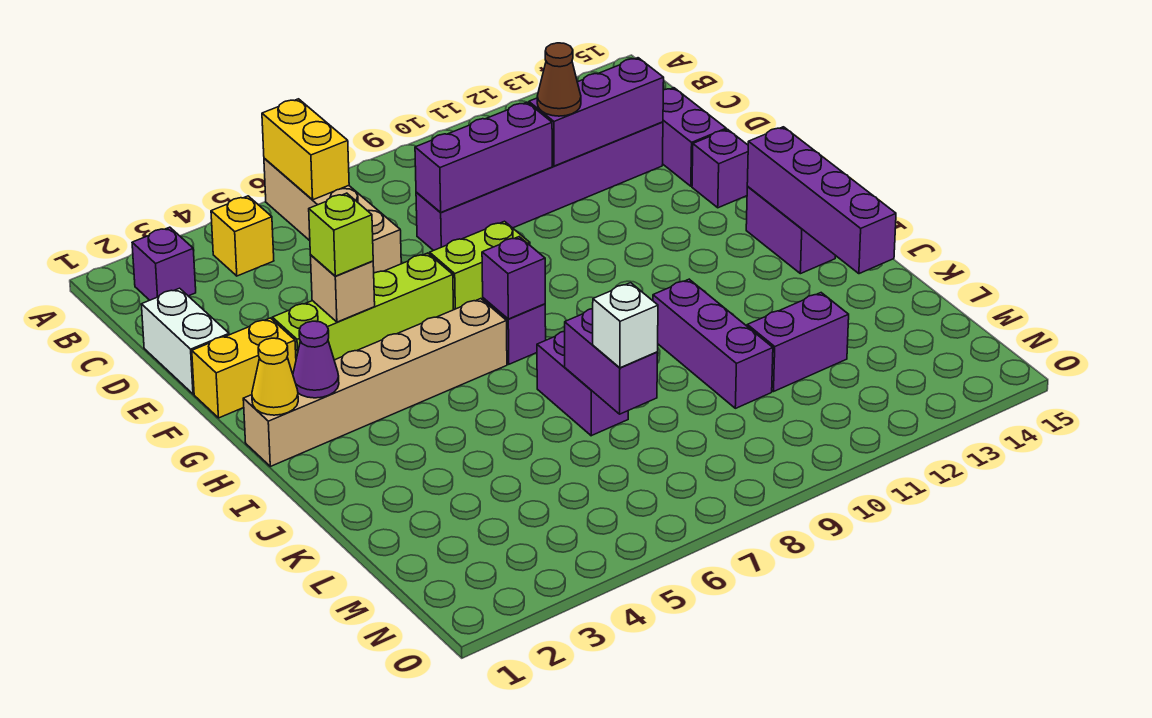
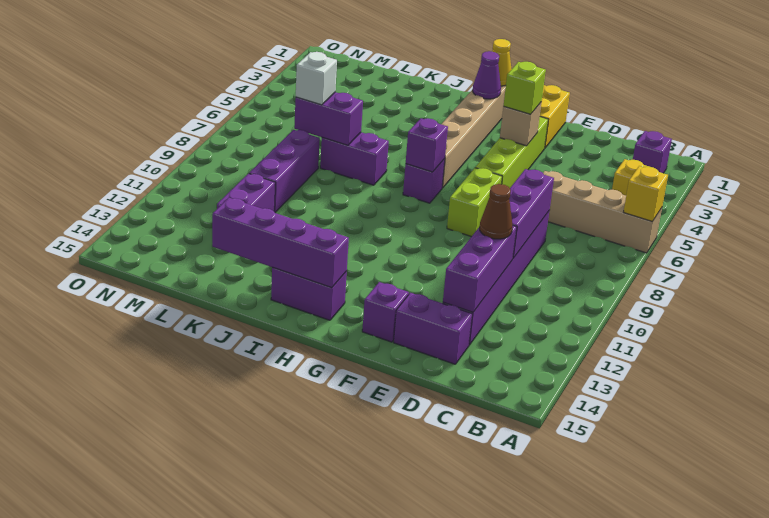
yellow brick A6:B6 level 2 -> yellow brick A6 level 2
white brick D1:E1 level 1 -> none
purple brick J10:L10 level 1 -> purple brick L8:L10 level 1

